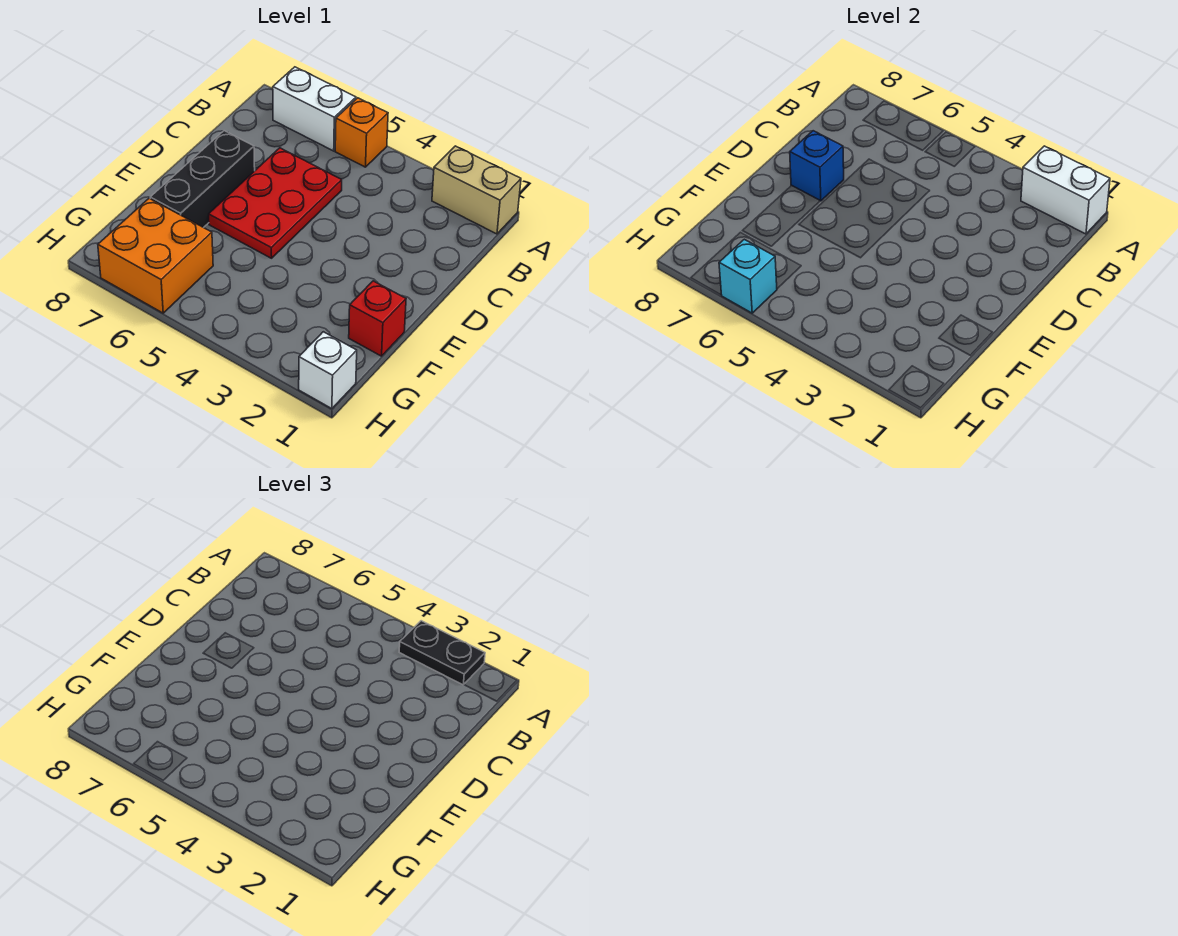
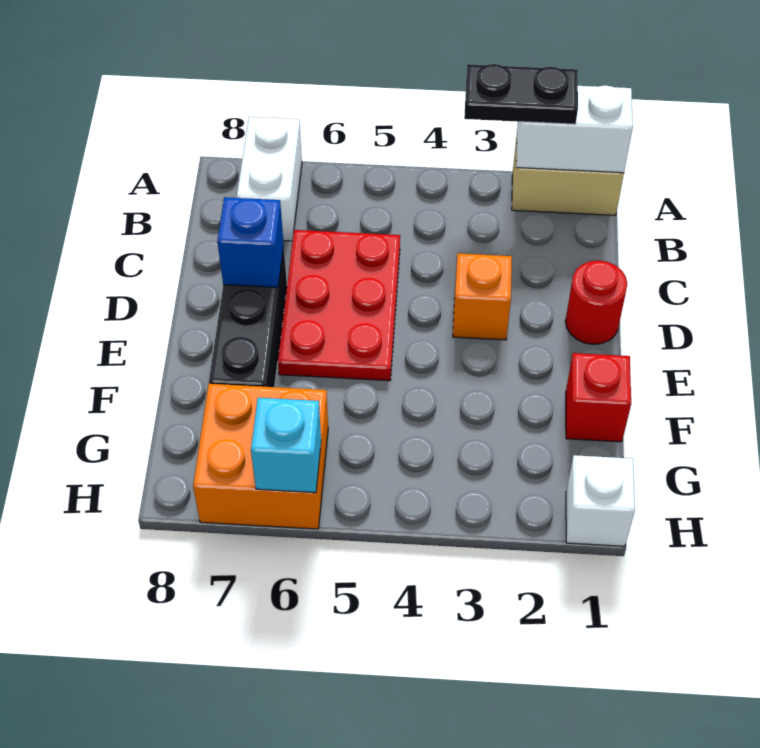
orange brick A5 level 1 -> orange brick D3 level 1
white brick A6:A7 level 1 -> white brick A7:B7 level 1
none -> red round brick D1 level 1

